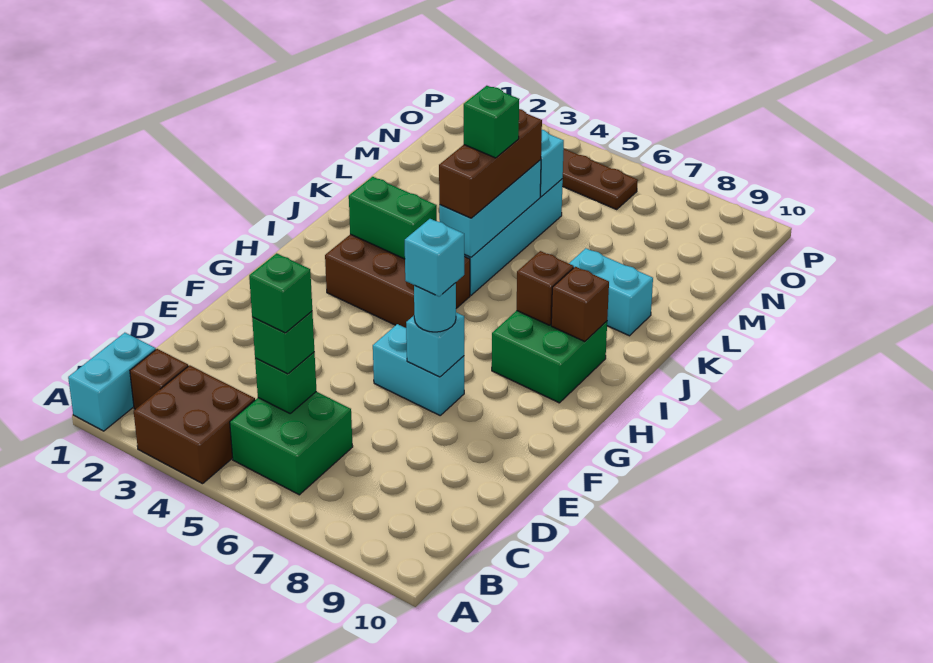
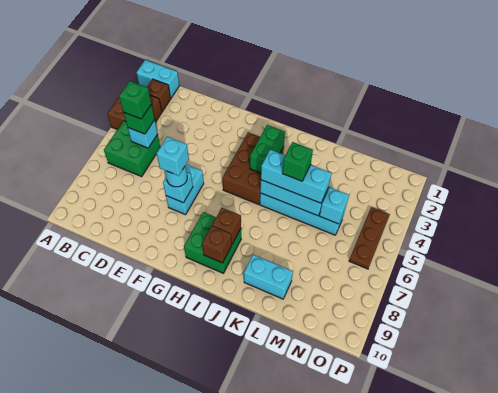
green brick C5 level 2 -> cyan brick C5 level 2
brown brick J5:L5 level 3 -> cyan brick J5:L5 level 3
cyan brick K8:K9 level 1 -> cyan brick K9:L9 level 1

